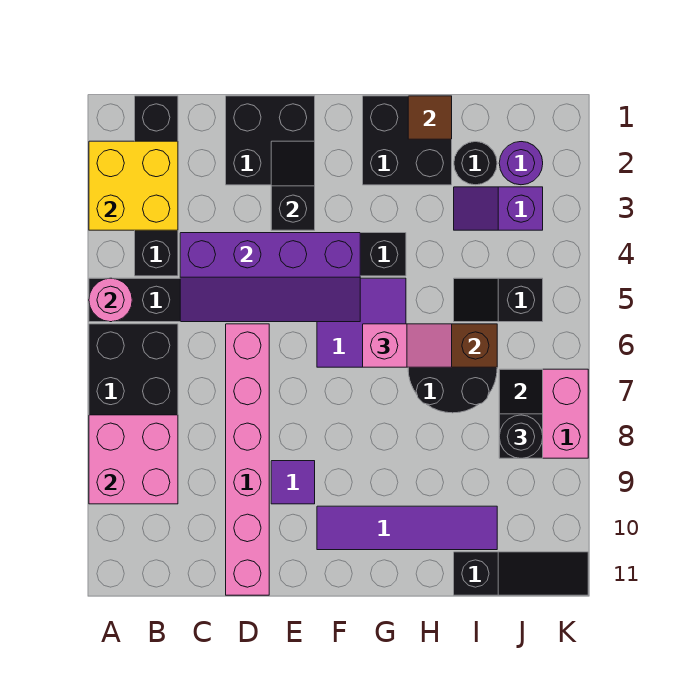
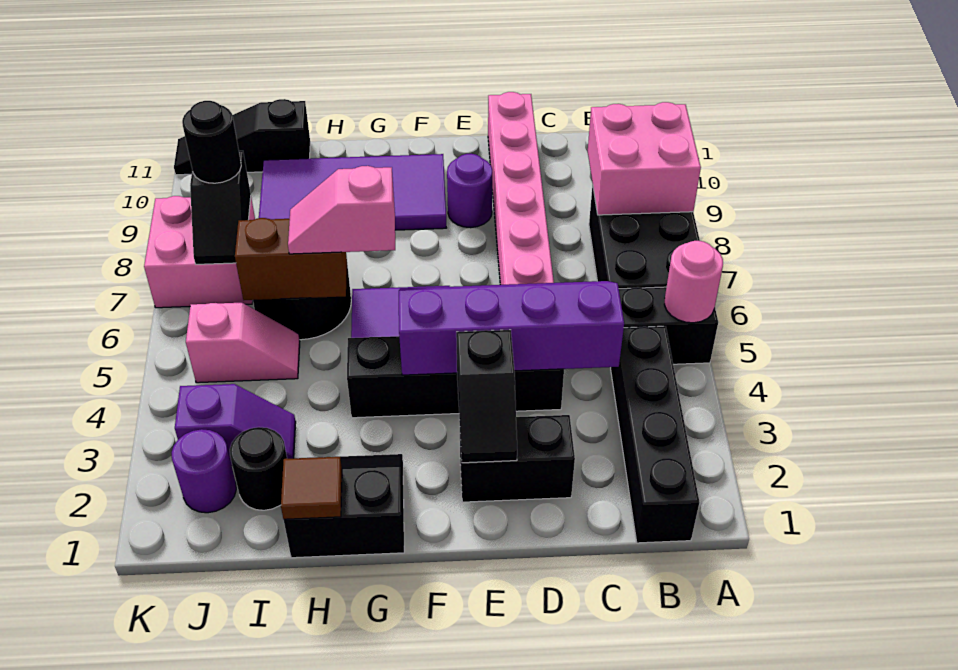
yellow brick A2:B3 level 2 -> none
black brick D1:E2 level 1 -> black brick D2:E2 level 1
purple tile E9 level 1 -> purple round brick E9 level 1
purple tile F10:I10 level 1 -> purple tile F9:I10 level 1
black brick G1:H2 level 1 -> black slope G1:H2 level 1 top 1
black slope I5:J5 level 1 top J -> pink slope I5:J5 level 1 top J

